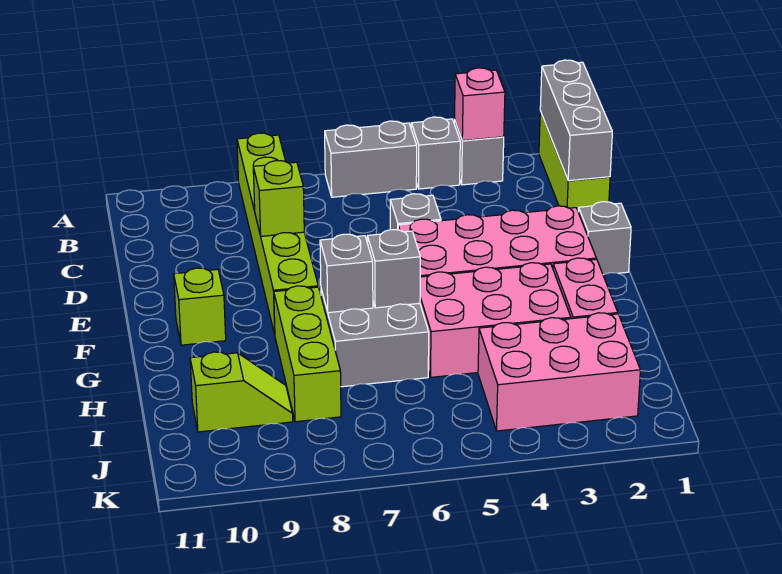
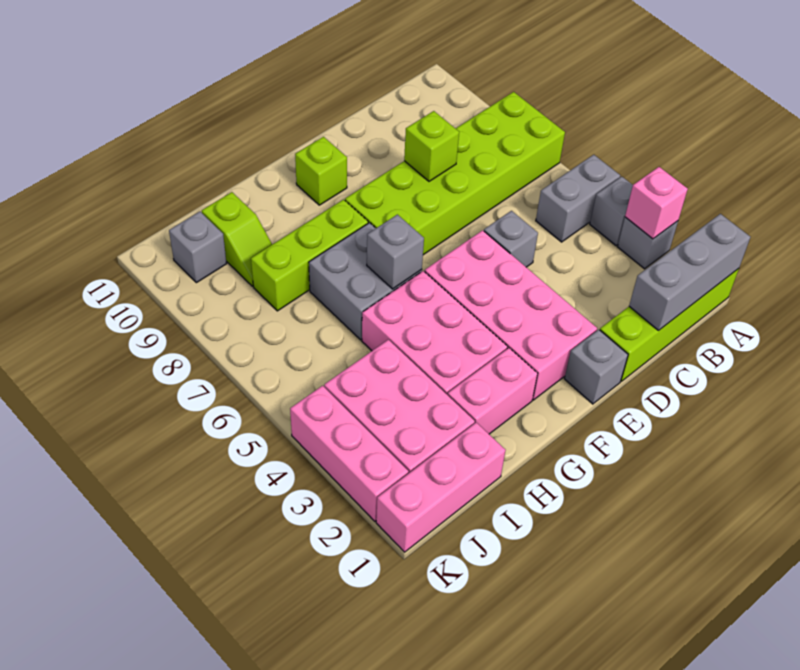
lime brick A1:C1 level 1 -> lime brick A1:D1 level 1
grey brick A5:A6 level 1 -> grey brick A5:B5 level 1
lime brick A8:F8 level 1 -> lime brick A7:F8 level 1
grey brick G7 level 2 -> grey brick J10 level 1
none -> pink brick I1:K1 level 1
none -> pink brick K2:K4 level 1

